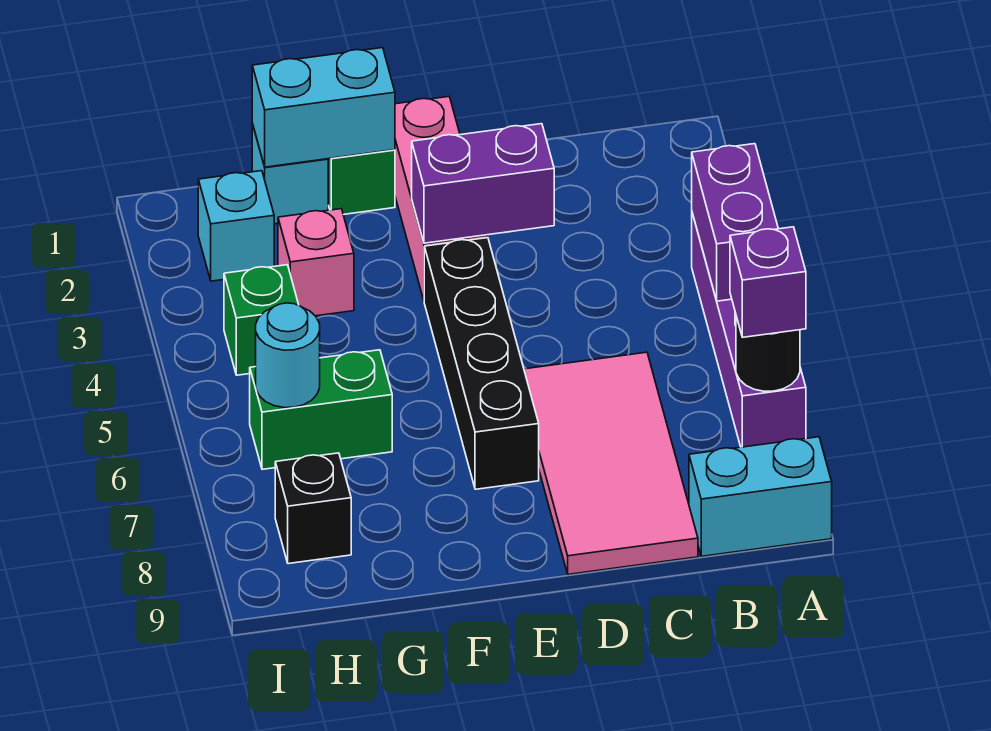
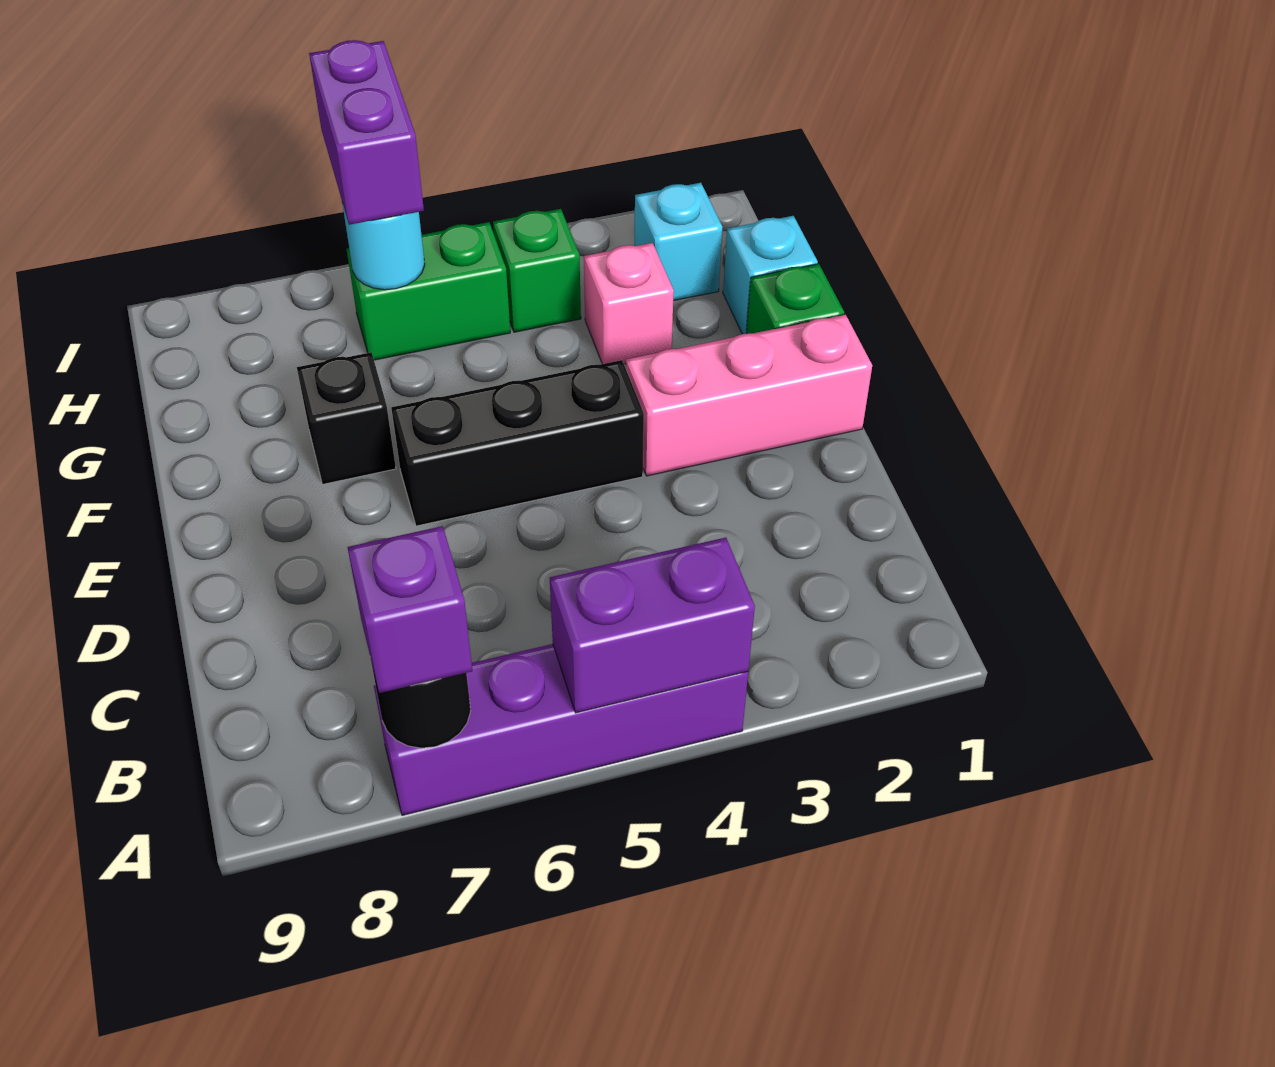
cyan brick A9:B9 level 1 -> none
pink tile C6:D9 level 1 -> none
purple brick D3:E3 level 2 -> purple brick H6:I6 level 3
black brick E4:E7 level 1 -> black brick E4:E6 level 1
cyan brick F1:G1 level 2 -> none
green brick G6:H6 level 1 -> green brick H5:H6 level 1
black brick H8 level 1 -> black brick F7 level 1

